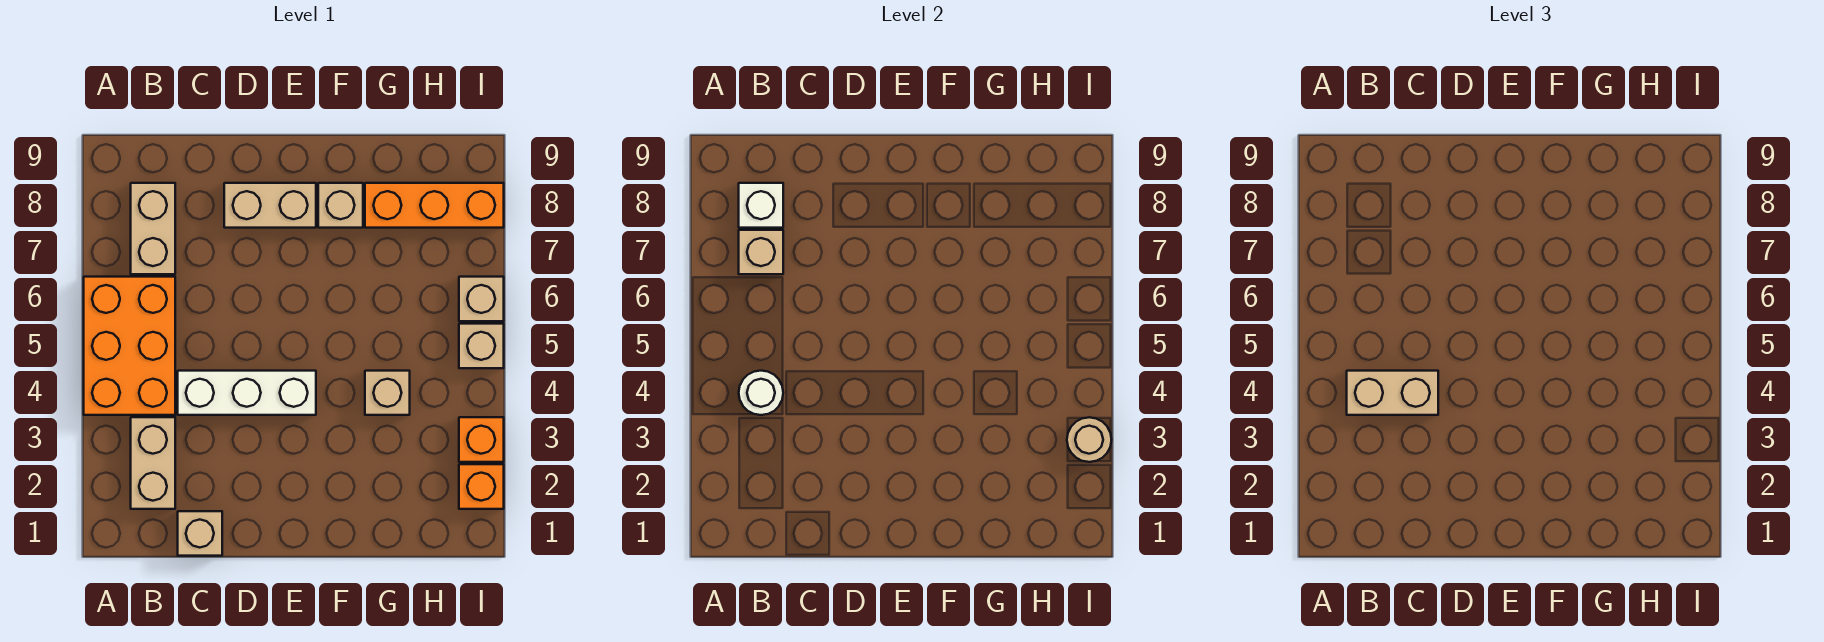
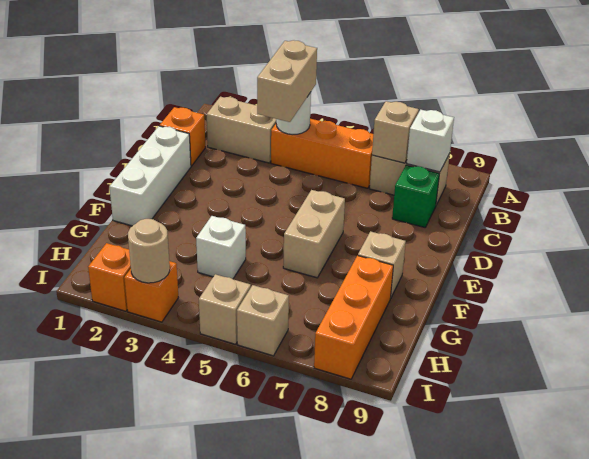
orange brick A4:B6 level 1 -> orange brick B4:B6 level 1
tan brick C1 level 1 -> orange brick C1 level 1
white brick C4:E4 level 1 -> white brick D1:F1 level 1
none -> green brick C8 level 1
tan brick D8:E8 level 1 -> tan brick E6:F6 level 1
tan brick G4 level 1 -> white brick G4 level 1

